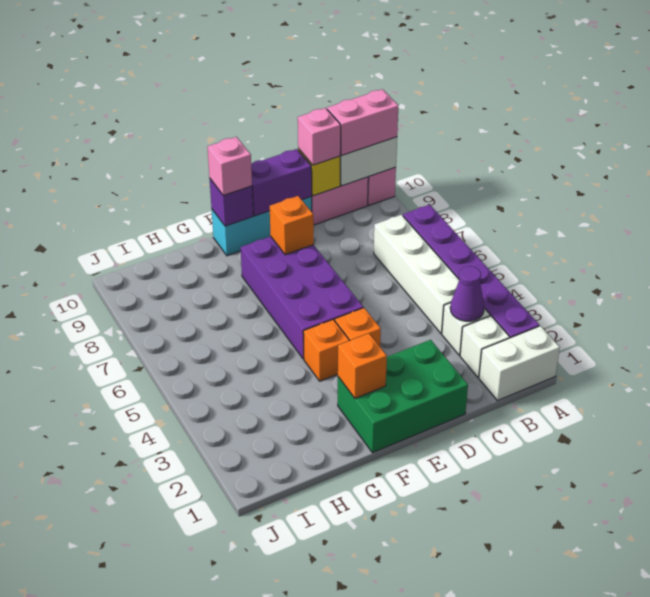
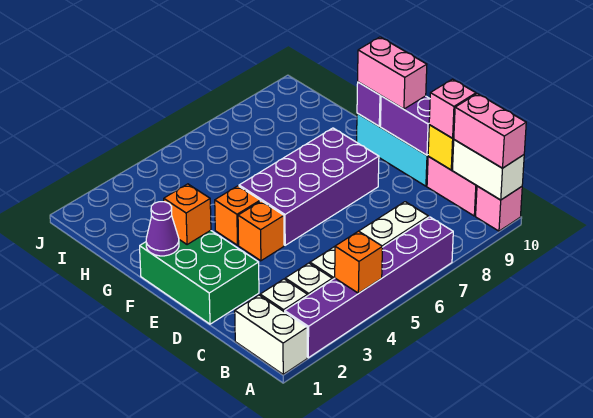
purple cone B3 level 2 -> purple cone F1 level 2
orange brick E8 level 2 -> orange brick A4 level 2
pink brick F10 level 3 -> pink brick E10:F10 level 3

